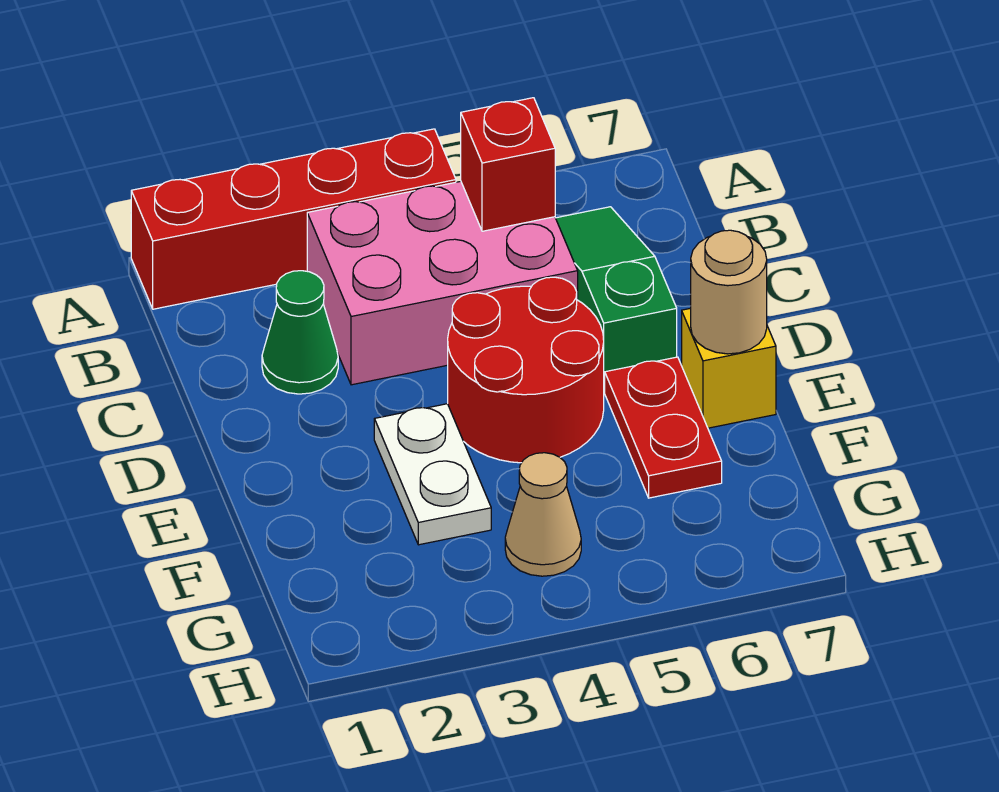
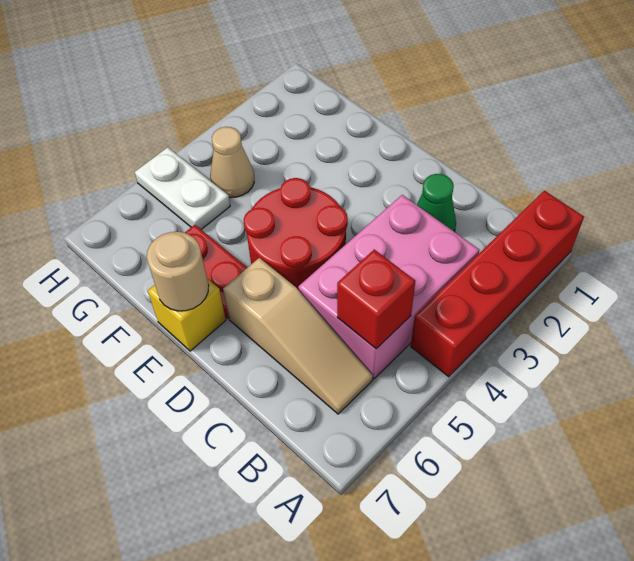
green slope B6:D6 level 1 top D -> tan slope B6:D6 level 1 top D
white plate E3:F3 level 1 -> white plate G5:H5 level 1

